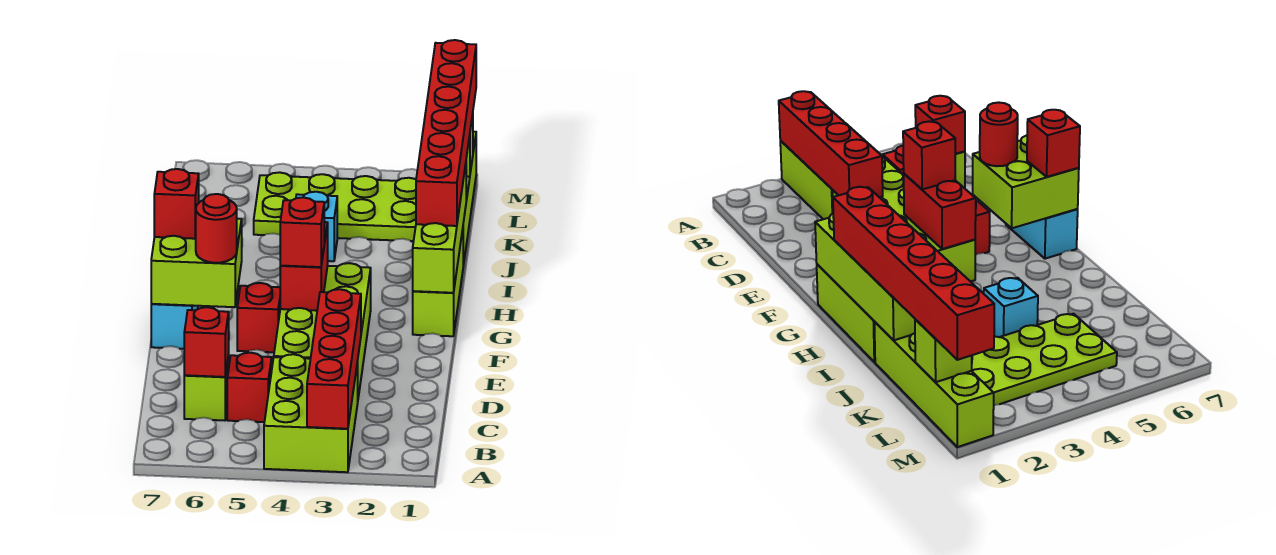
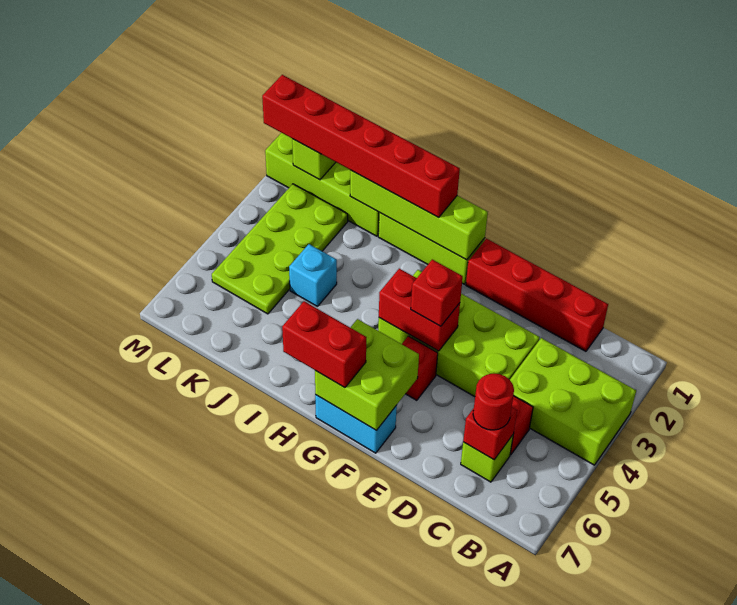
red brick A3:D3 level 2 -> red brick C1:F1 level 1
red round brick F6 level 3 -> red round brick C6 level 3
red brick G7 level 3 -> red brick G7:H7 level 3

